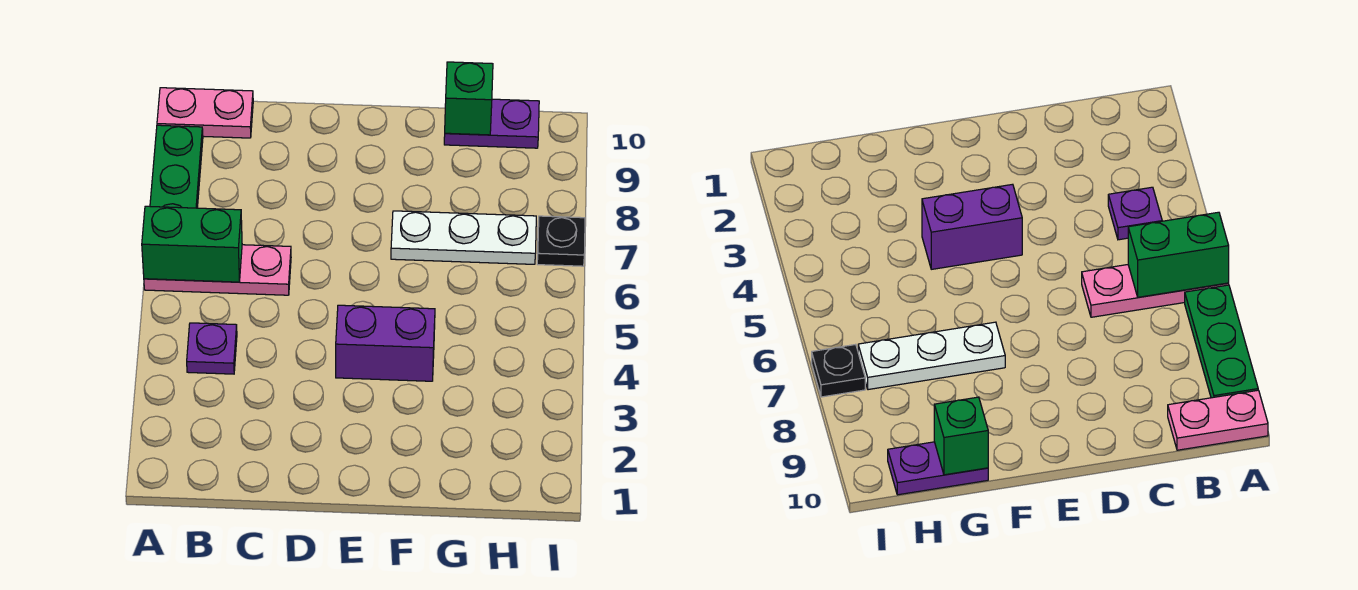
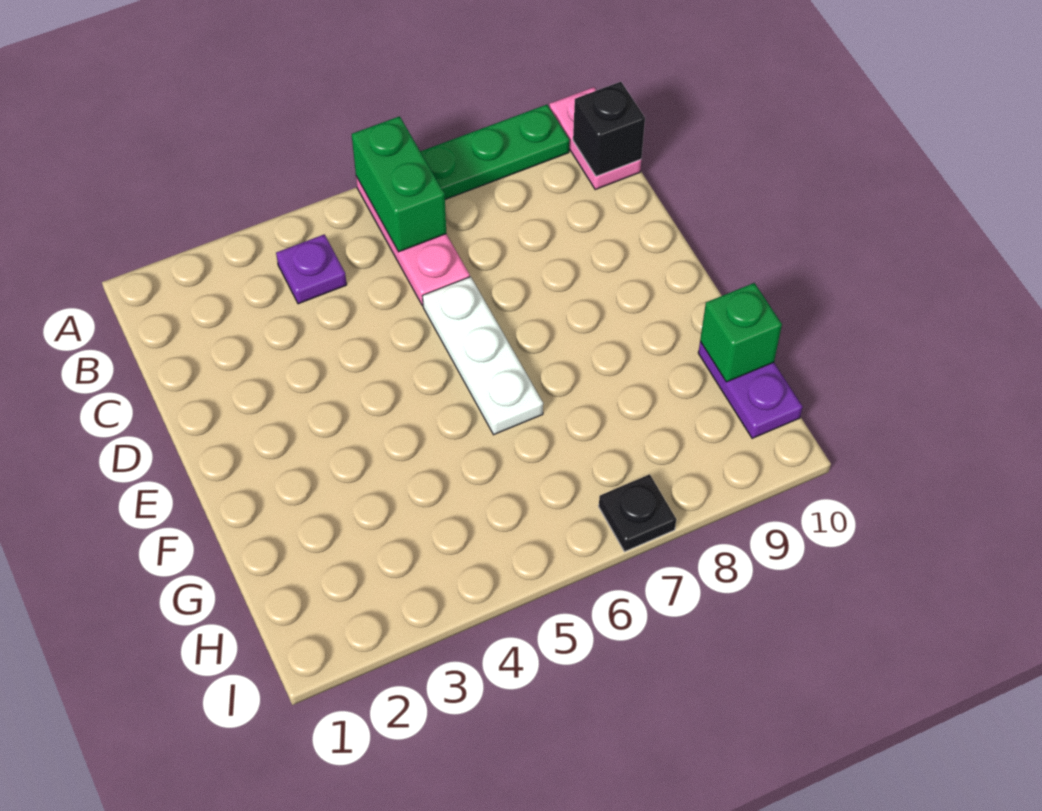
none -> black brick B10 level 2
purple brick E4:F4 level 1 -> none
white plate F7:H7 level 1 -> white plate D6:F6 level 1

